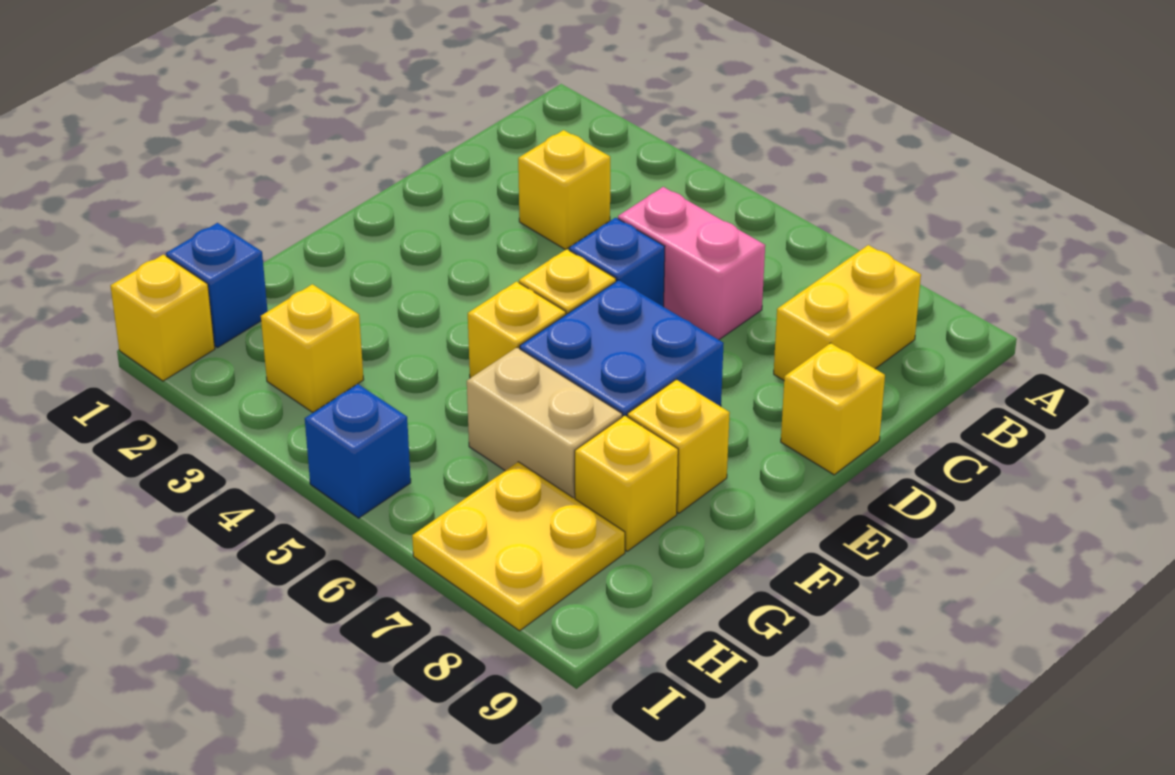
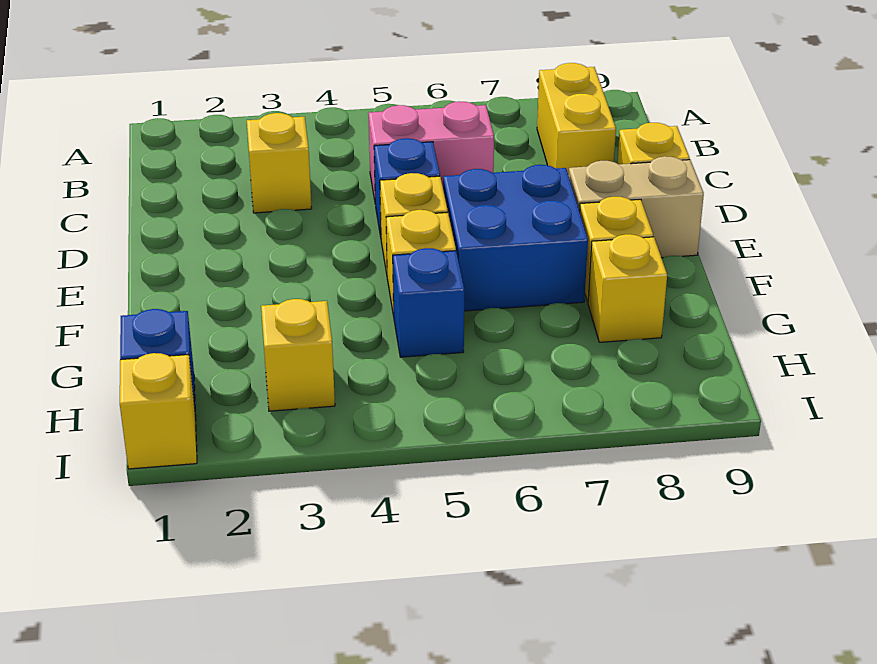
tan brick G6:G7 level 1 -> tan brick E8:E9 level 1
yellow plate H7:I8 level 1 -> none
blue brick I5 level 1 -> blue brick G5 level 1

